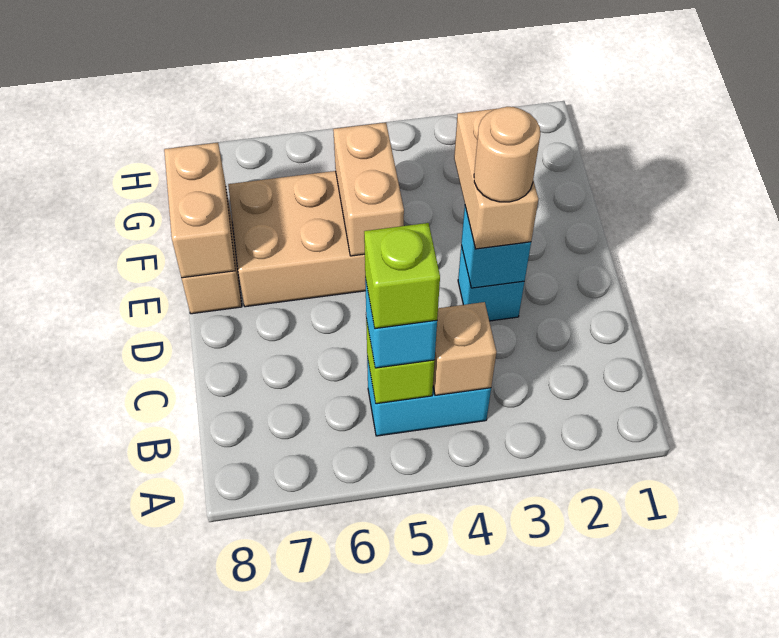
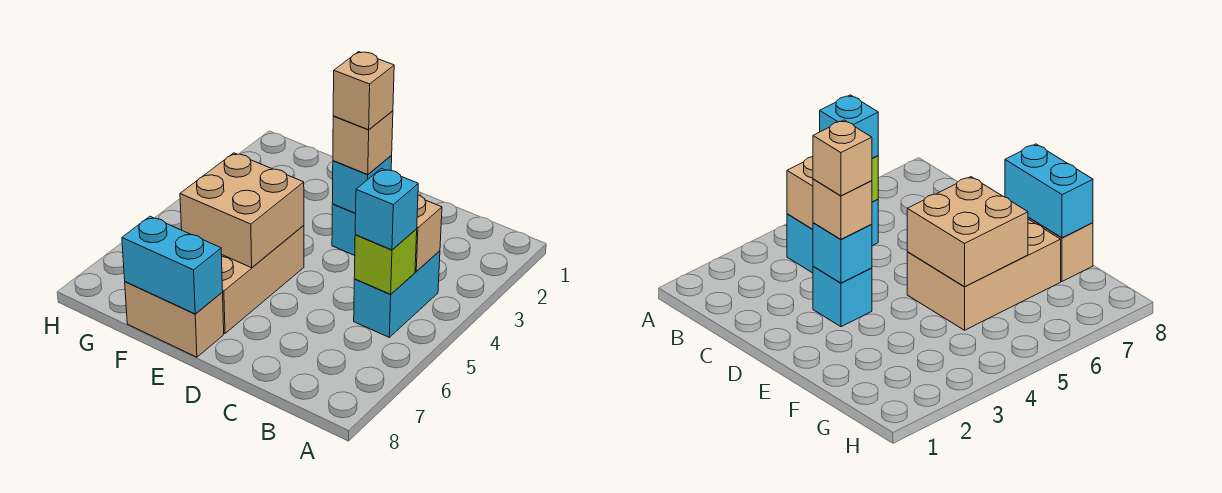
lime brick B5 level 4 -> none
tan brick D3:E3 level 3 -> tan brick D3 level 3
tan round brick D3 level 4 -> tan brick D3 level 4
tan brick E5:F5 level 2 -> tan brick E5:F6 level 2
tan brick E8:F8 level 2 -> cyan brick E8:F8 level 2

